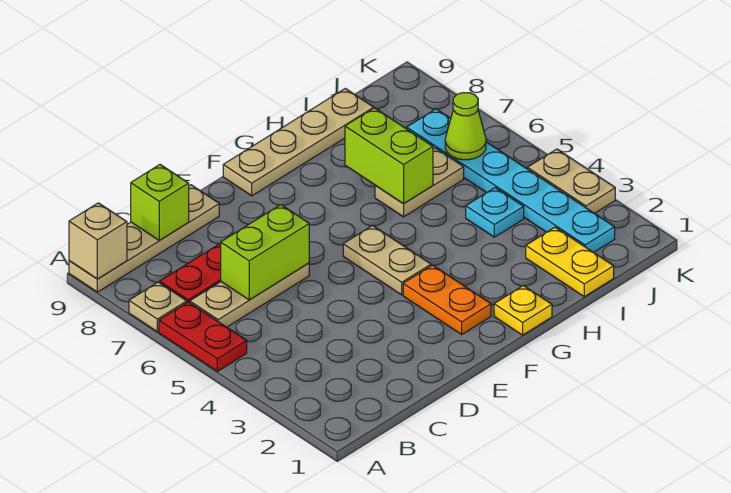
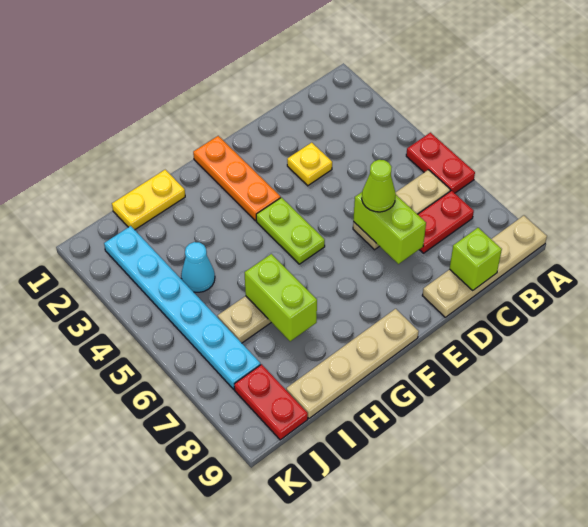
tan plate A7 level 1 -> none
tan brick A9 level 2 -> none
lime brick C6:D6 level 2 -> lime brick D6:D7 level 2
orange plate F2:F3 level 1 -> orange plate F1:F3 level 1
tan plate F4:F5 level 1 -> lime plate F4:F5 level 1
yellow plate G1 level 1 -> yellow plate D3 level 1
yellow plate I1:I2 level 1 -> yellow plate H1:I1 level 1
cyan plate I4 level 1 -> cyan cone I4 level 1
lime cone J6 level 2 -> lime cone D6 level 3
none -> red plate J8:J9 level 1
tan plate K3:K4 level 1 -> none

